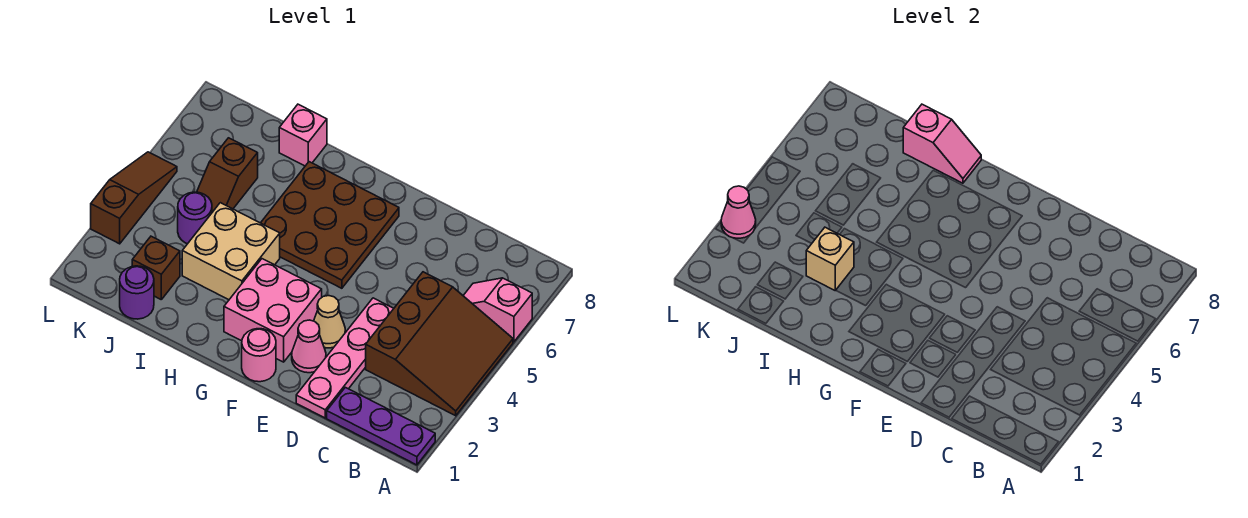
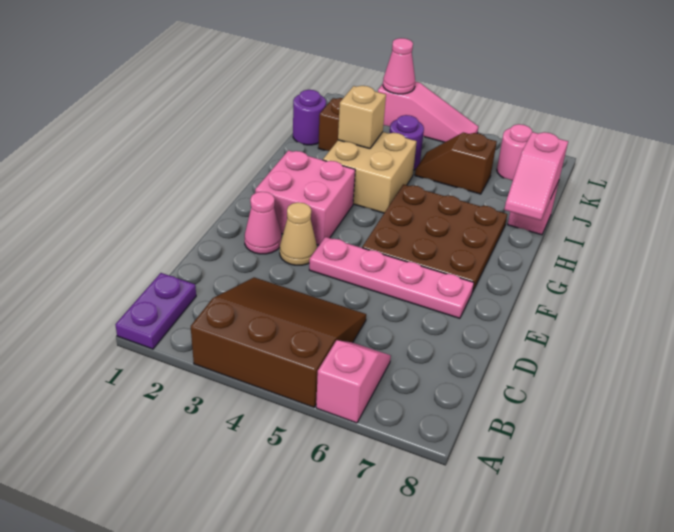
purple plate A1:C1 level 1 -> purple plate A1:B1 level 1
brown slope A3:C5 level 1 top C -> brown slope A3:C5 level 1 top A
pink plate D1:D4 level 1 -> pink plate E4:E7 level 1
pink round brick F1 level 1 -> pink round brick K7 level 1
brown slope L3:L5 level 1 top 3 -> pink slope L3:L5 level 1 top 3

